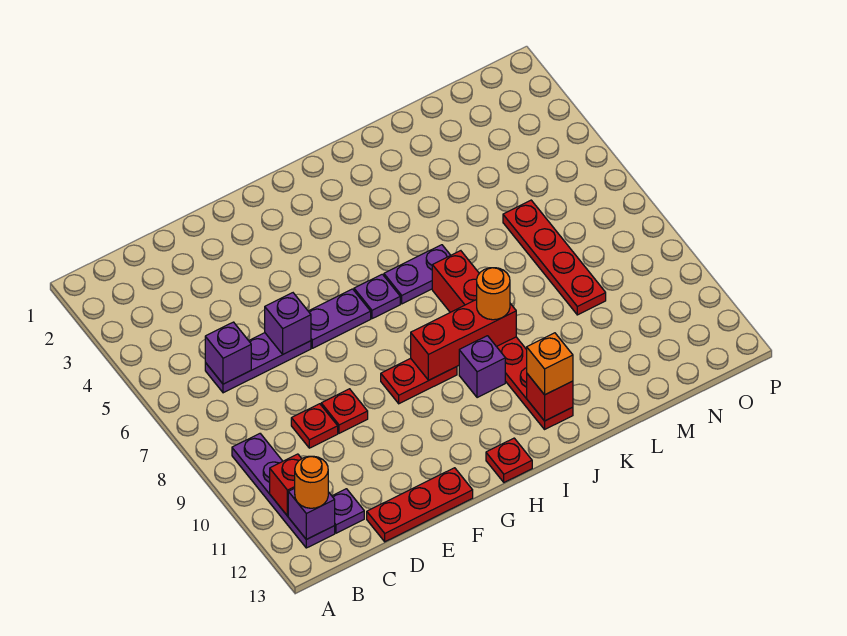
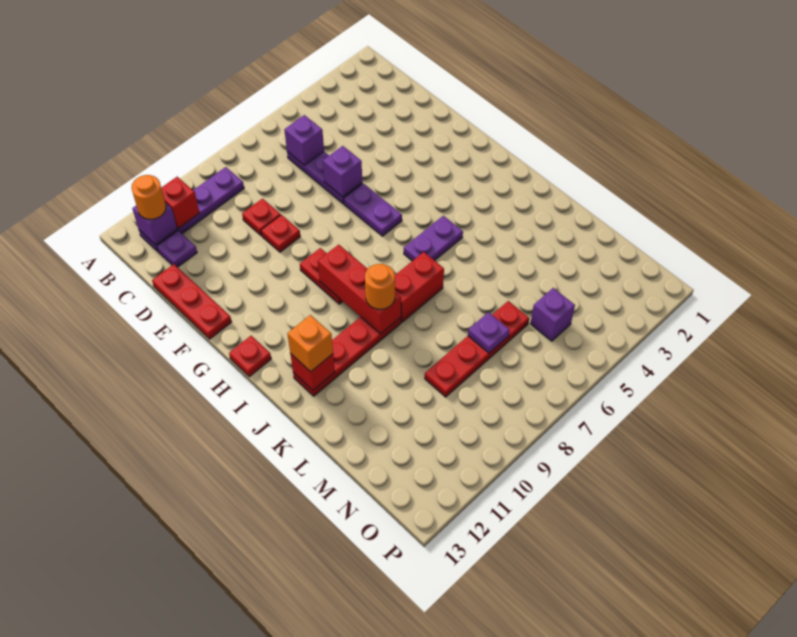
purple plate H6 level 1 -> purple plate M7 level 2
purple plate I6:J6 level 1 -> purple plate I5:I6 level 1
purple brick I10 level 1 -> purple brick N5 level 1

